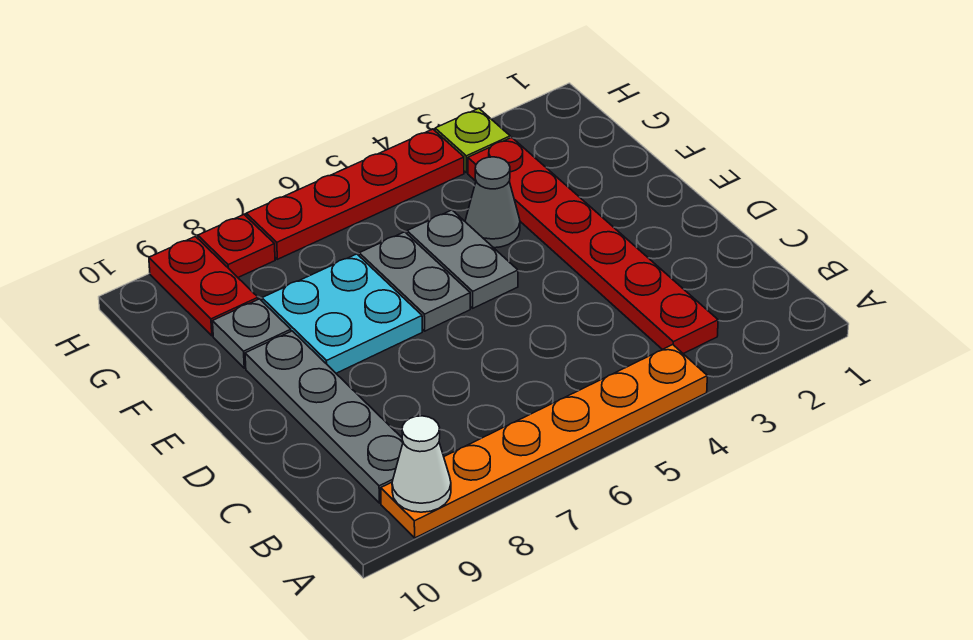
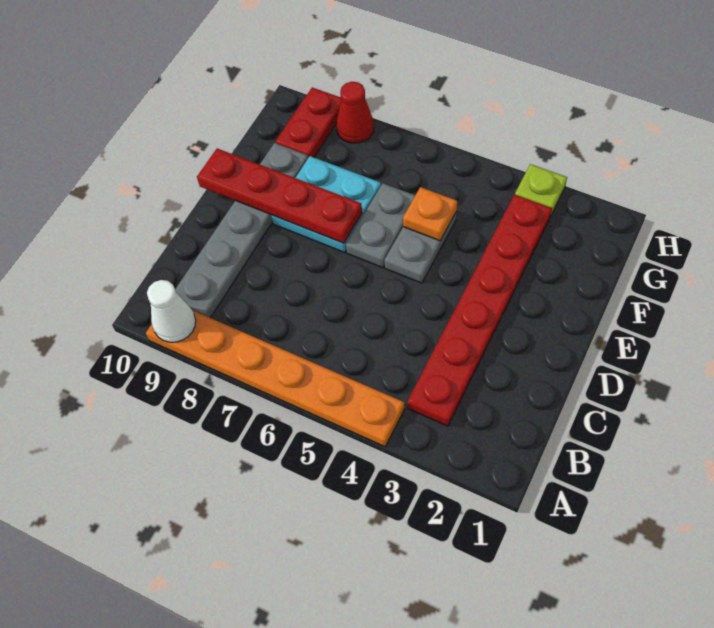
grey cone F4 level 1 -> none
none -> orange plate F5 level 2
red plate H4:H7 level 1 -> red plate E7:E10 level 2
red plate H8 level 1 -> red cone H8 level 1

